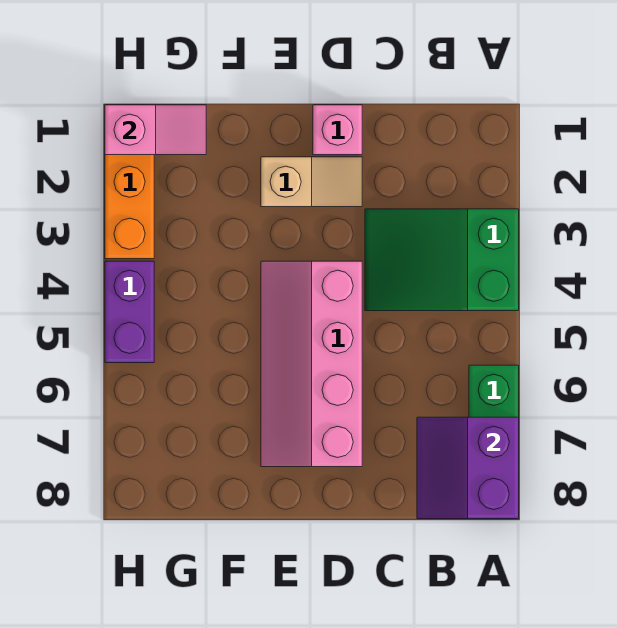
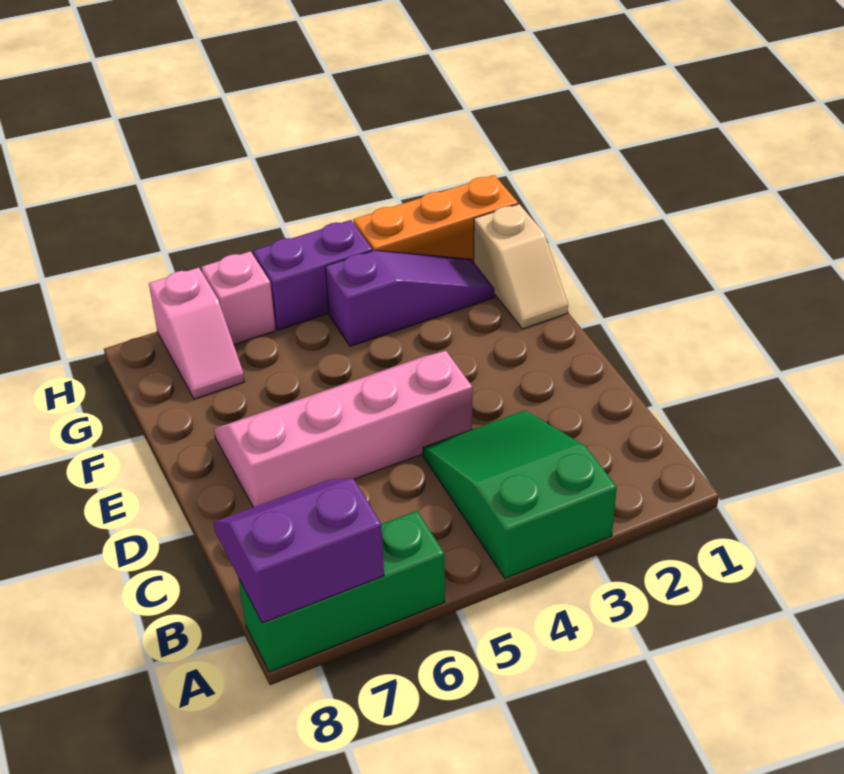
pink brick D1 level 1 -> pink brick H6 level 1
tan slope D2:E2 level 1 top E -> tan slope F1:G1 level 1 top G
pink slope G1:H1 level 2 top H -> pink slope G7:H7 level 1 top H
none -> purple slope G2:G4 level 1 top 4

